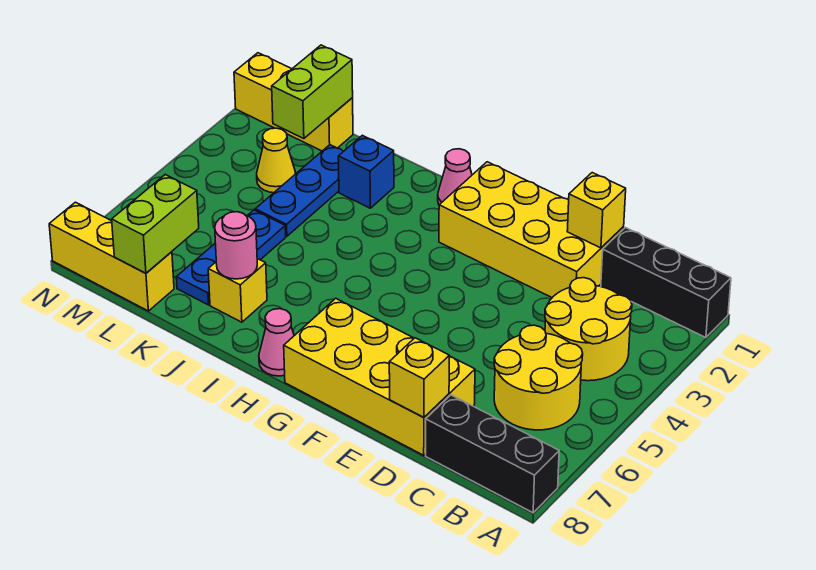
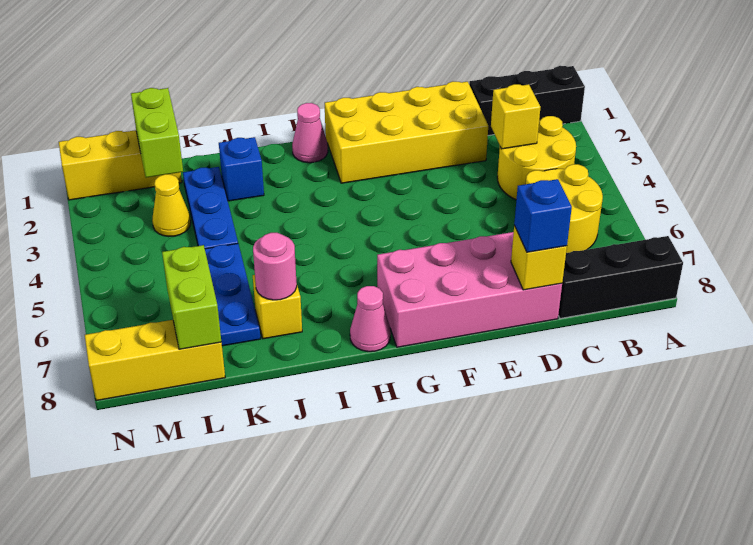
yellow brick D1 level 2 -> yellow brick C3 level 2
yellow brick D7:G8 level 1 -> pink brick D7:G8 level 1
none -> blue brick D8 level 3

